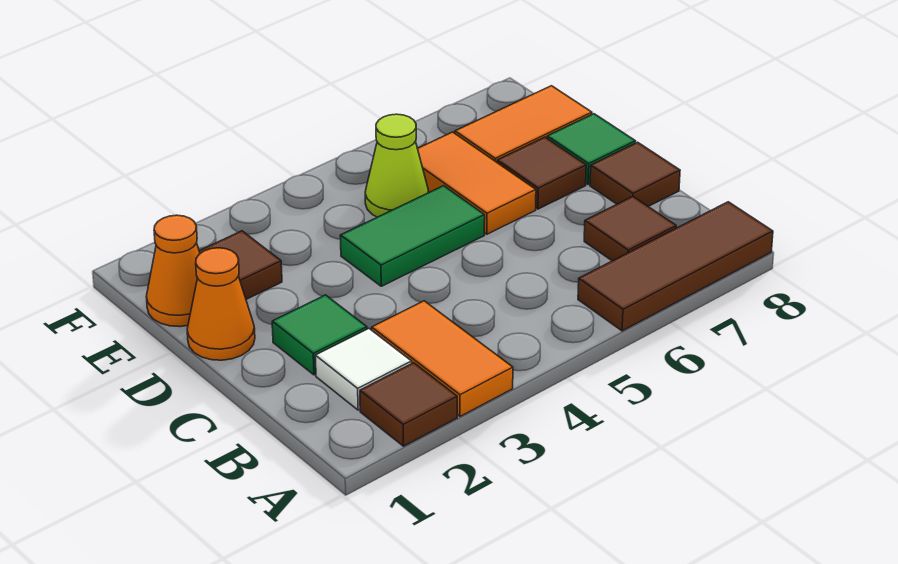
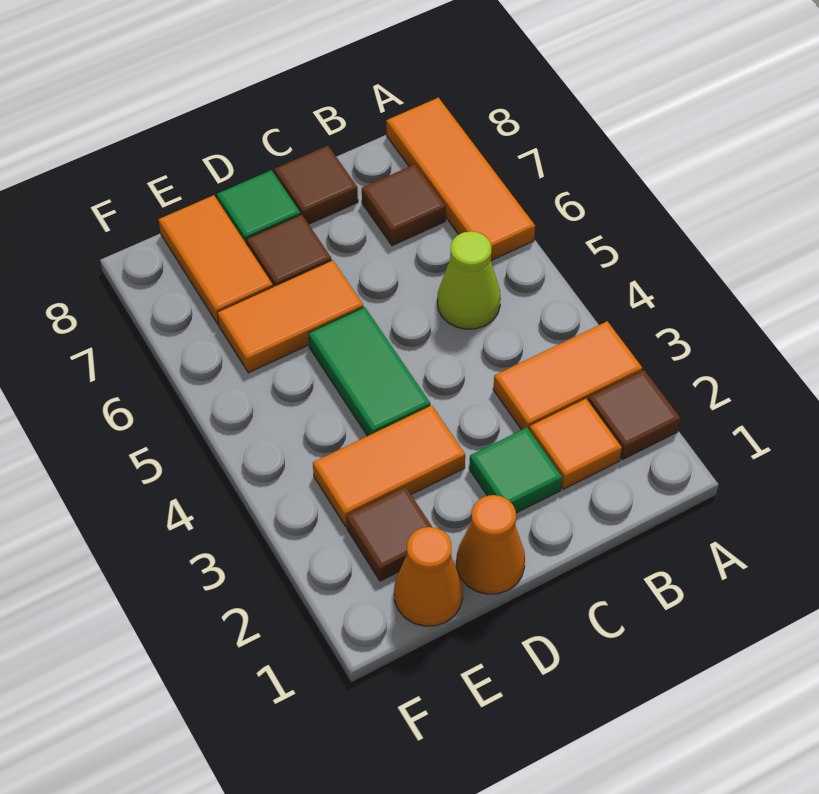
brown tile A6:A8 level 1 -> orange tile A6:A8 level 1
white tile B2 level 1 -> orange tile B2 level 1
none -> orange tile D3:E3 level 1
lime cone E5 level 1 -> lime cone B5 level 1

